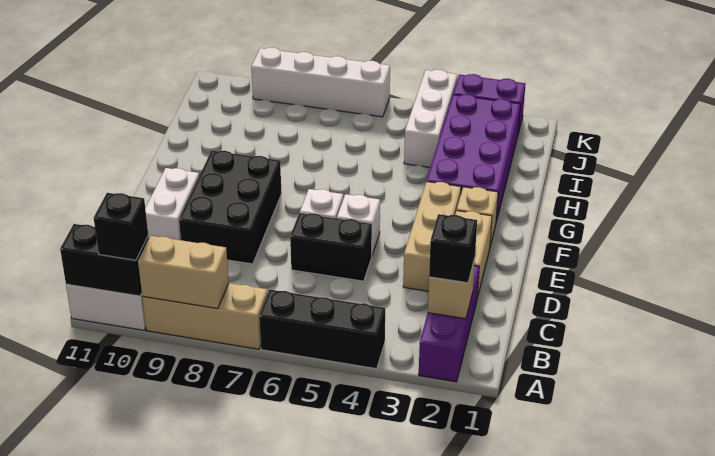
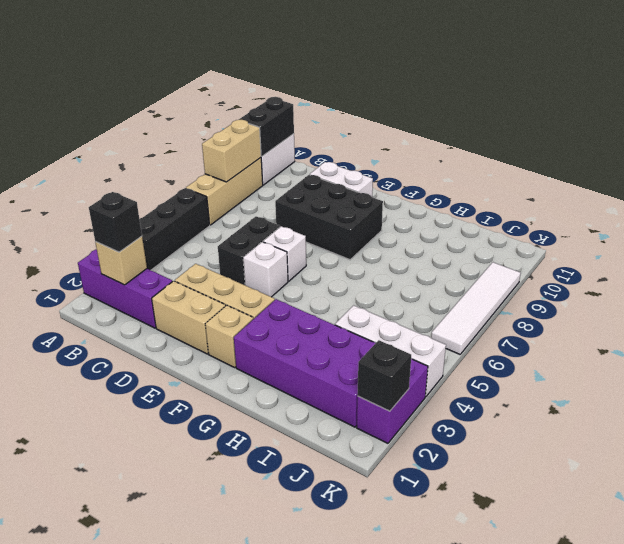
black brick A10 level 3 -> black brick K2 level 2
white brick K6:K9 level 1 -> white tile K6:K9 level 1

